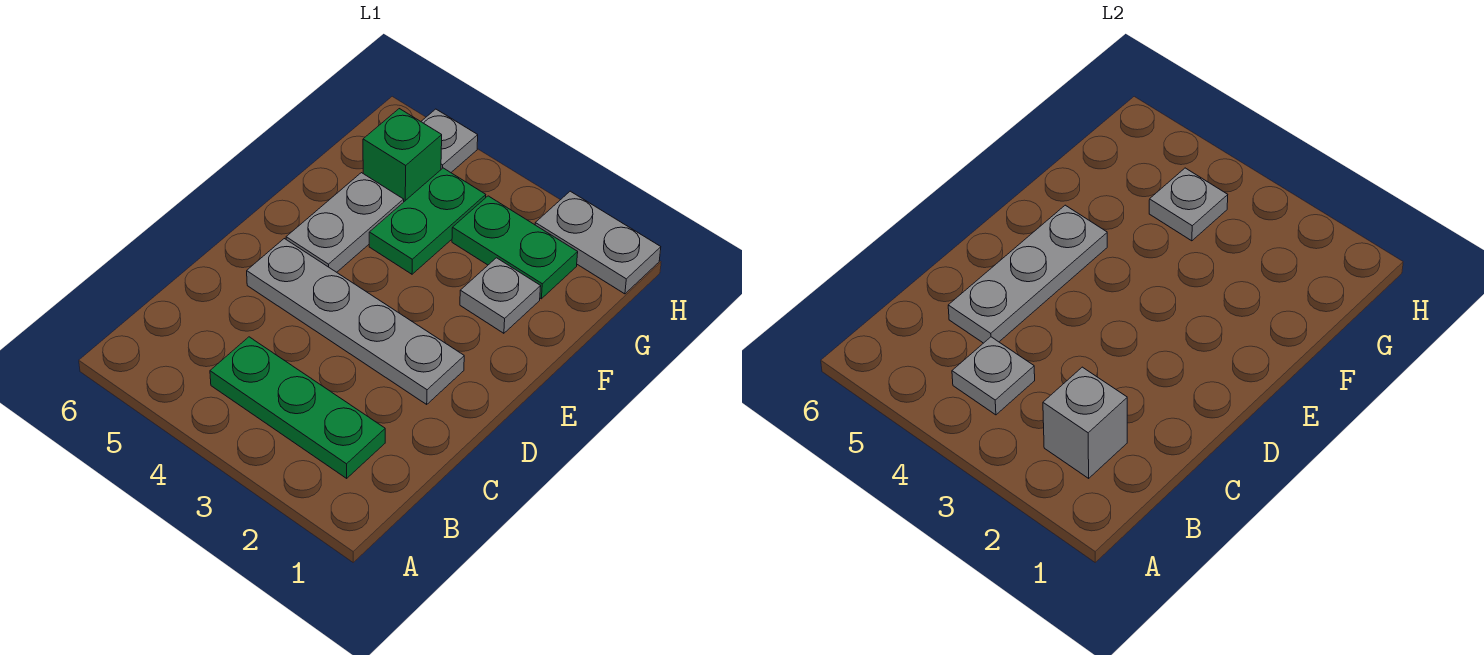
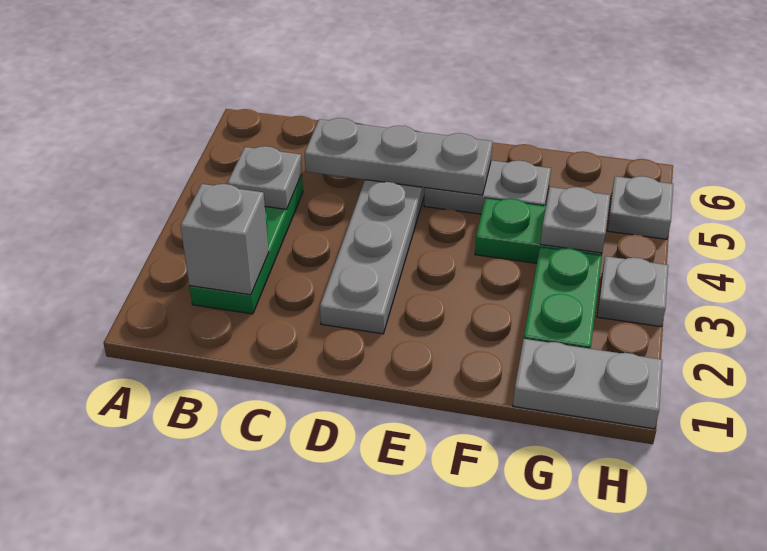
grey plate F2 level 1 -> grey plate H3 level 1
green brick G5 level 1 -> none
grey plate H1:H2 level 1 -> grey plate G1:H1 level 1

